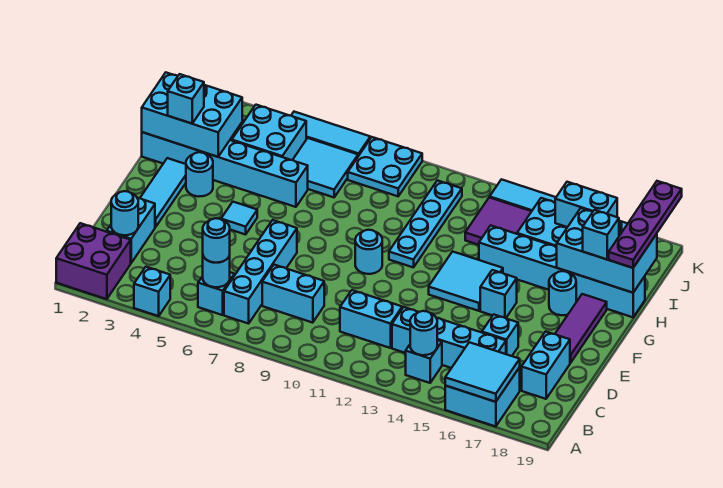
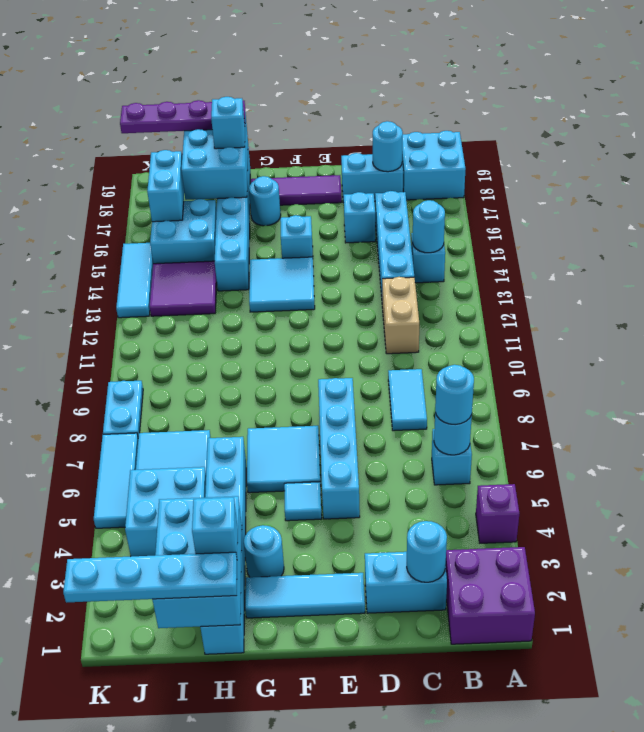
cyan brick A4 level 1 -> purple brick A4 level 1
cyan brick A16:B17 level 1 -> cyan brick A18:B19 level 1
cyan tile A16:B17 level 2 -> cyan tile F6:G7 level 1
cyan brick B7:E7 level 1 -> cyan brick E5:E8 level 1
cyan brick C8:C9 level 1 -> cyan tile C8:C9 level 1
cyan brick C11:C12 level 1 -> tan brick C11:C12 level 1
cyan round brick F10 level 1 -> cyan round brick C18 level 2
cyan plate G11:J11 level 1 -> cyan plate H1:K1 level 3
cyan plate J8:K9 level 1 -> cyan plate K8:K9 level 1

